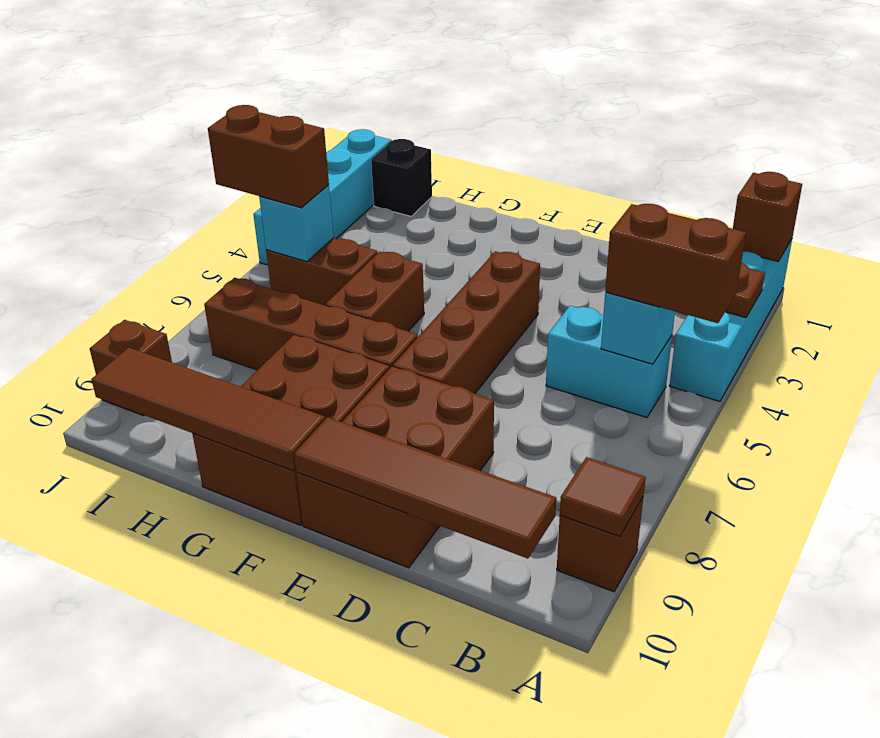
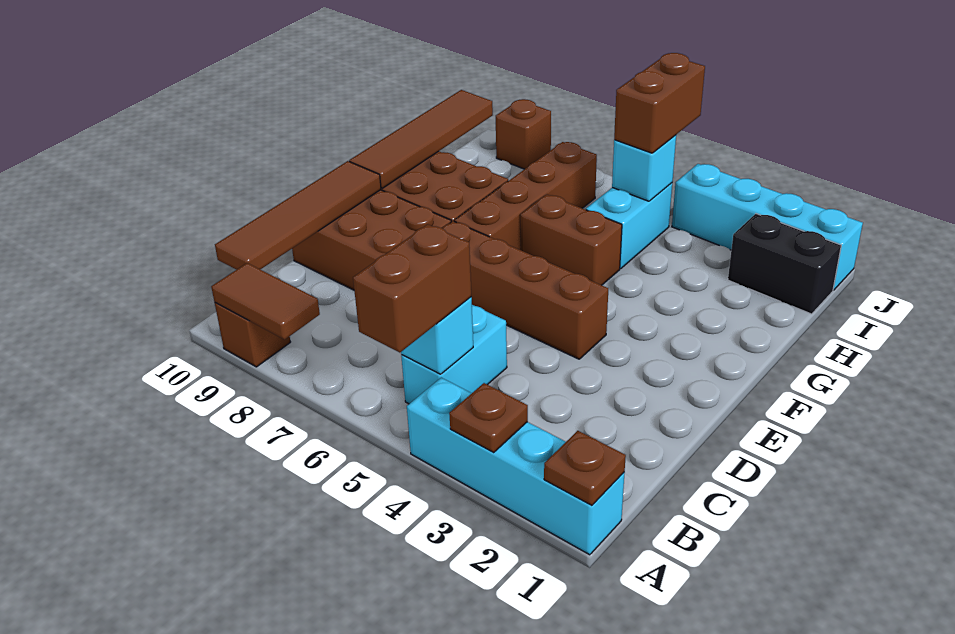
brown brick A1 level 2 -> brown plate A1 level 2
brown tile A9 level 2 -> brown tile A8:A9 level 2
brown brick H5:I5 level 1 -> cyan brick H5:I5 level 1
black brick I1 level 1 -> black brick I1:I2 level 1

